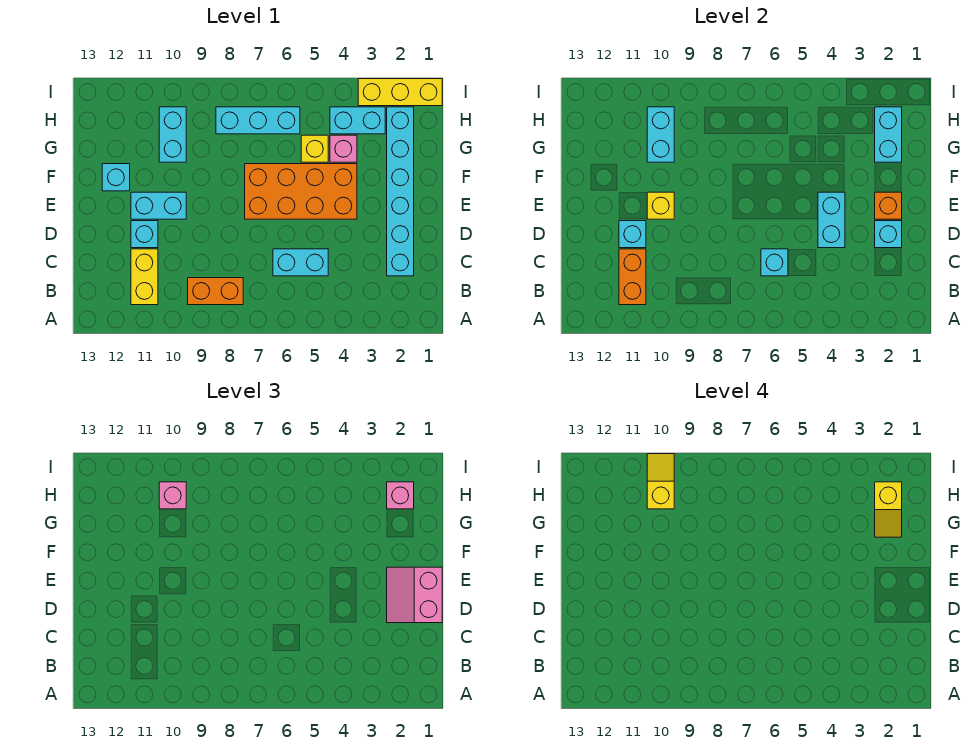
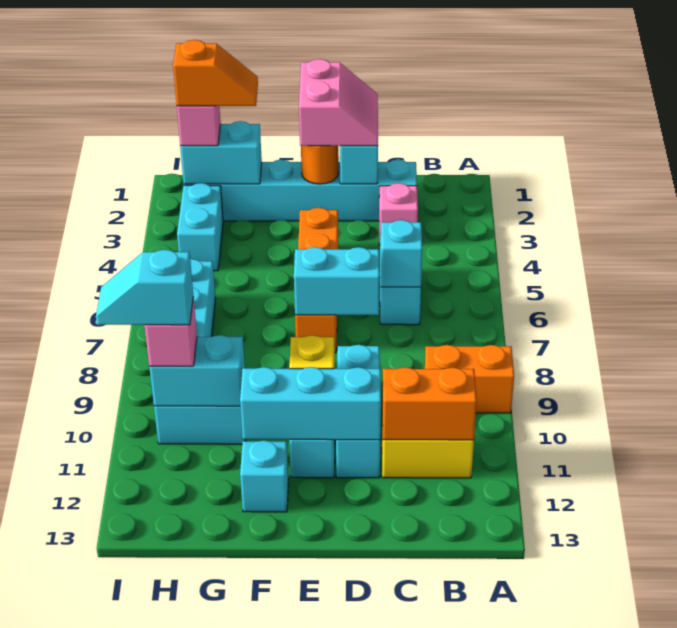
orange brick B8:B9 level 1 -> orange brick A9:B9 level 1
pink slope D1:E2 level 3 top 1 -> pink slope D1:E2 level 3 top E
cyan brick D4:E4 level 2 -> cyan brick D7:E7 level 2
cyan brick D11 level 1 -> cyan brick D9:D11 level 1
cyan brick D11 level 2 -> cyan brick D11:F11 level 2
orange brick E2 level 2 -> orange round brick E2 level 2
orange brick E4:F7 level 1 -> orange brick E4:E7 level 1
yellow slope G2:H2 level 4 top H -> orange slope G2:H2 level 4 top H
pink brick G4 level 1 -> pink brick C3 level 1
yellow brick G5 level 1 -> none
yellow slope H10:I10 level 4 top H -> cyan slope H10:I10 level 4 top H
yellow brick I1:I3 level 1 -> none

